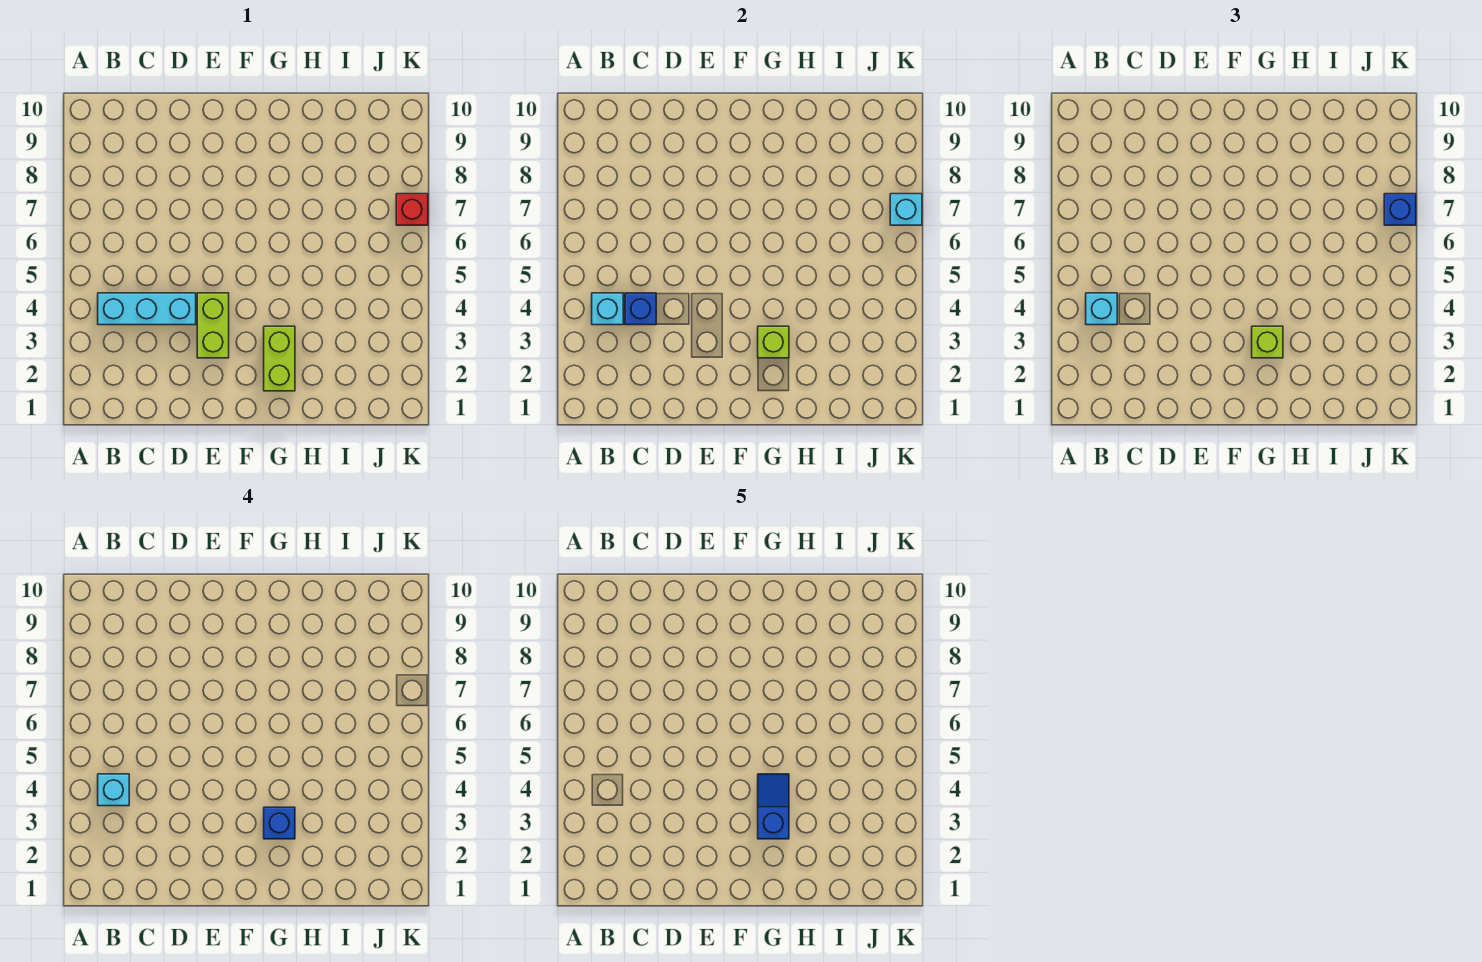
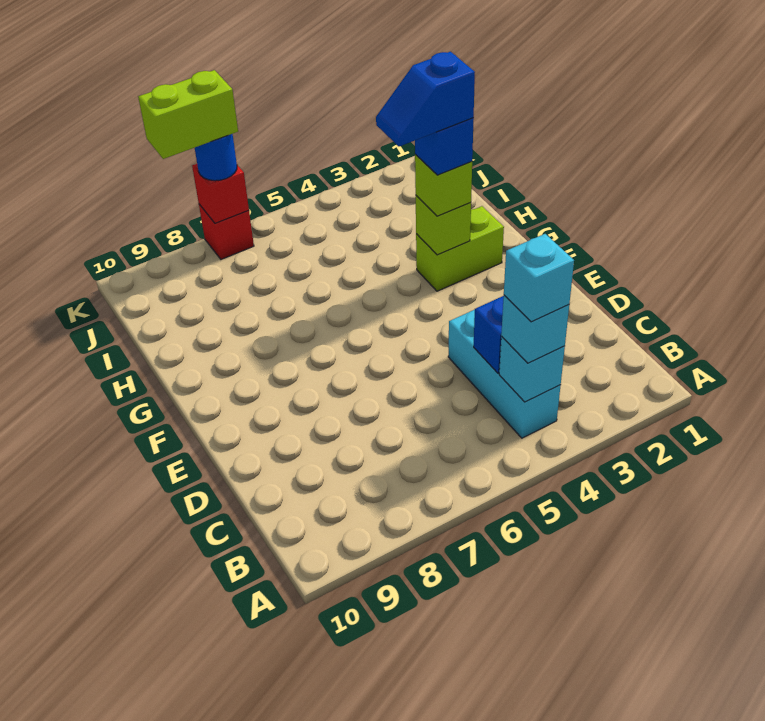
lime brick E3:E4 level 1 -> lime brick K7:K8 level 4
cyan brick K7 level 2 -> red brick K7 level 2
blue brick K7 level 3 -> blue round brick K7 level 3

